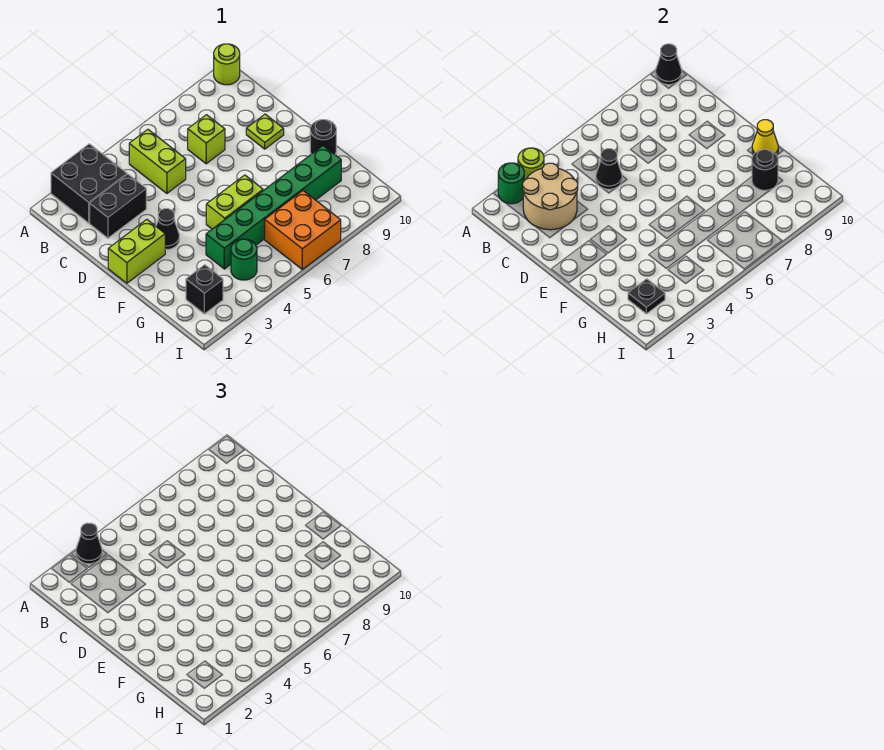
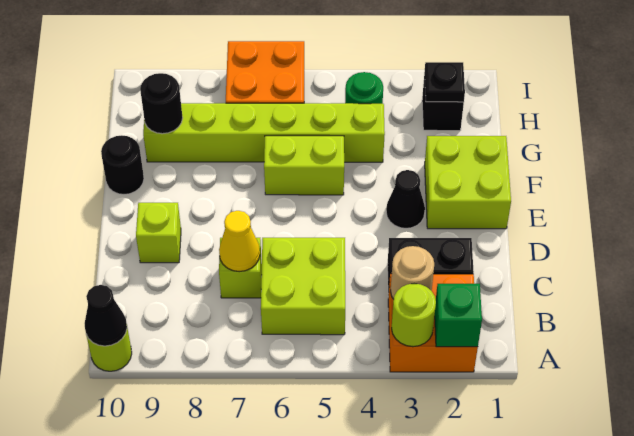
black brick A2:B3 level 1 -> orange brick A2:B3 level 1
green round brick A2 level 2 -> green brick A2 level 2
black cone A3 level 3 -> none
tan round brick B2:C3 level 2 -> tan round brick B3 level 2
lime brick B5:C5 level 1 -> lime brick B5:C6 level 1
black cone C5 level 2 -> none
lime plate D9 level 1 -> lime brick D9 level 1
lime brick E1:E2 level 1 -> lime brick E1:F2 level 1
yellow cone F10 level 2 -> yellow cone C7 level 2
green brick G4:G9 level 1 -> lime brick G4:G9 level 1

